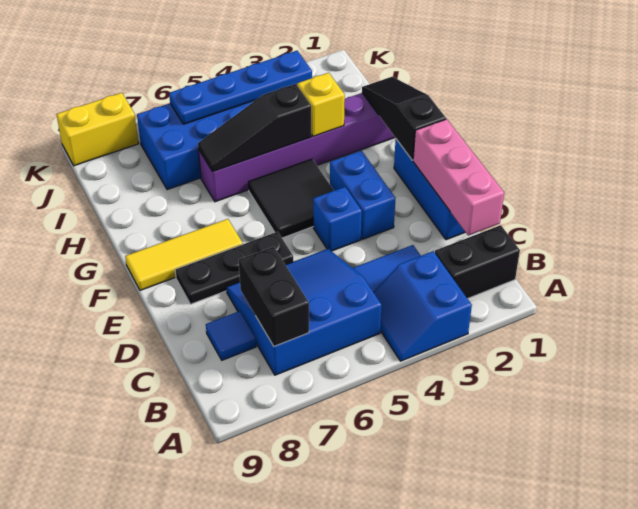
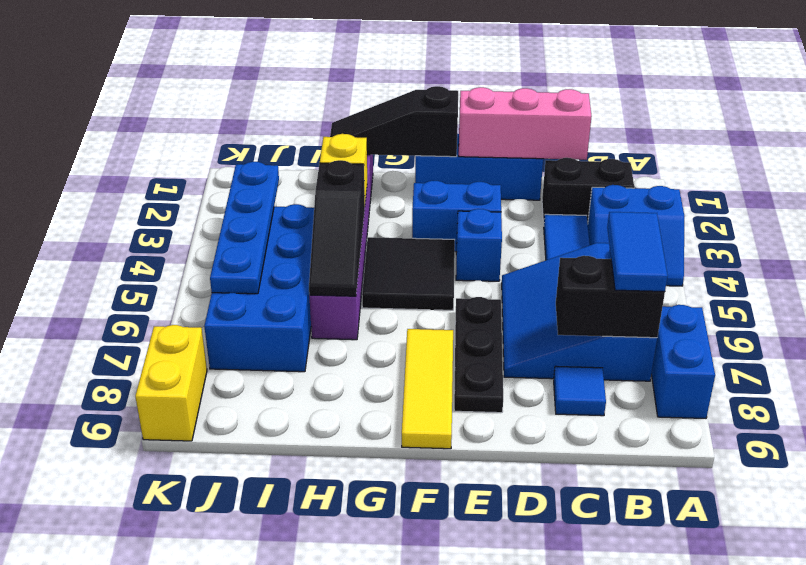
none -> blue brick A7:A8 level 1
black brick B1:B2 level 1 -> black brick B2:C2 level 1
none -> blue tile B6:B7 level 3

